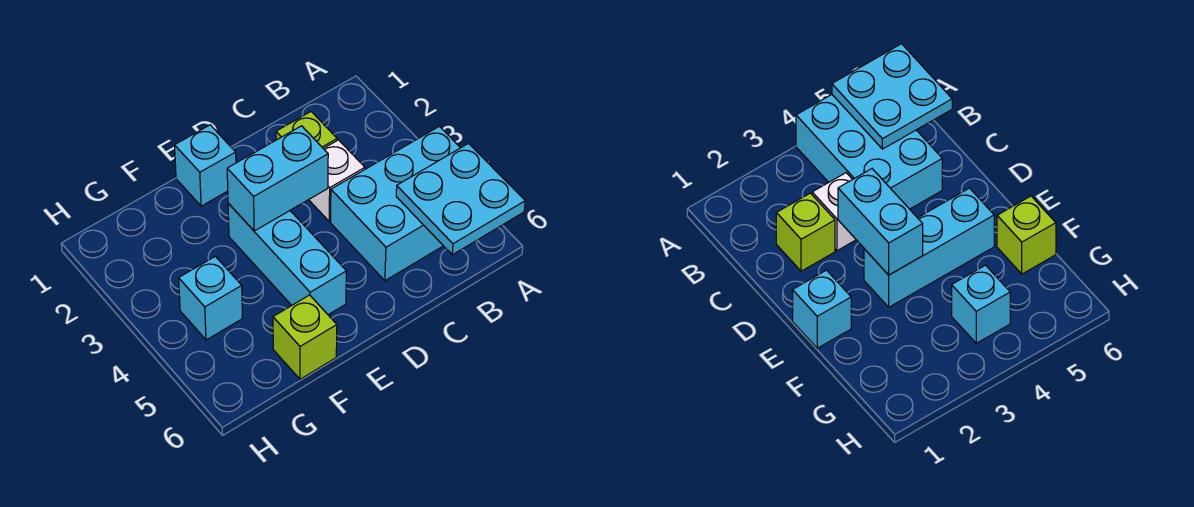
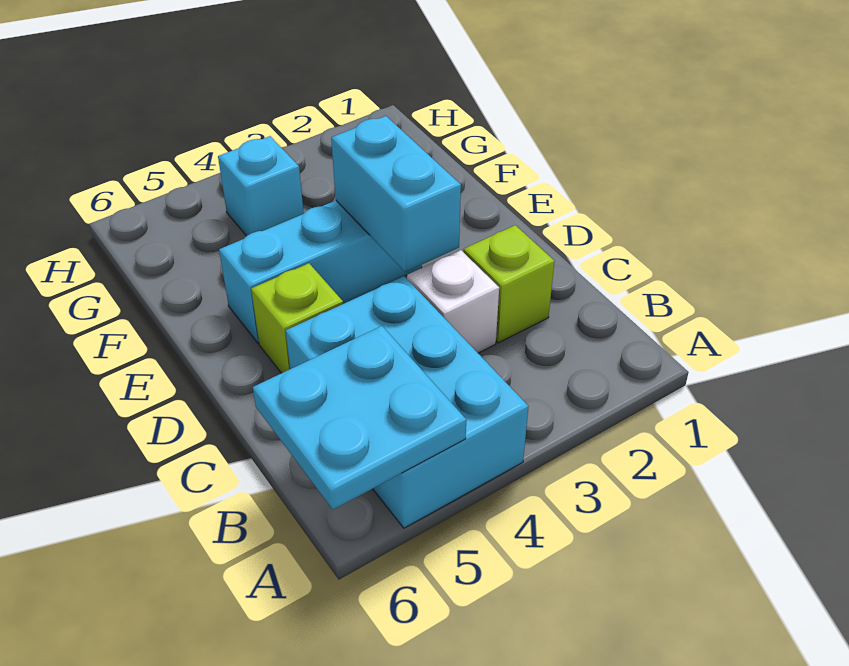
cyan brick E1 level 1 -> none
lime brick F6 level 1 -> lime brick D5 level 1

